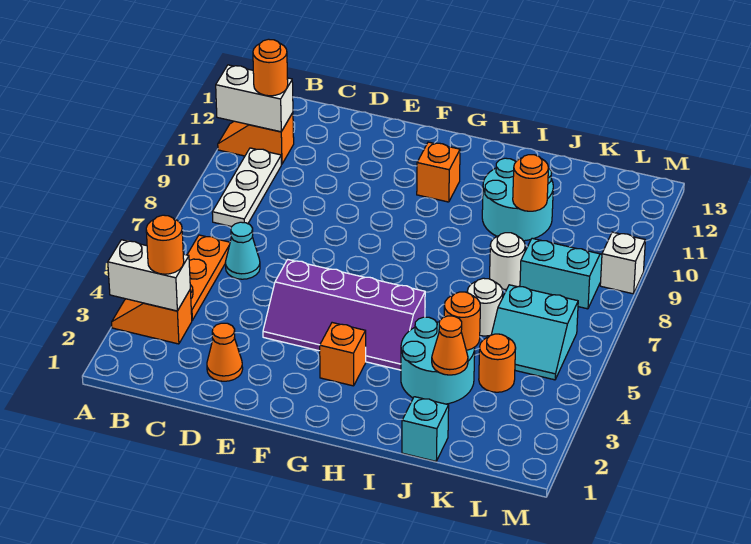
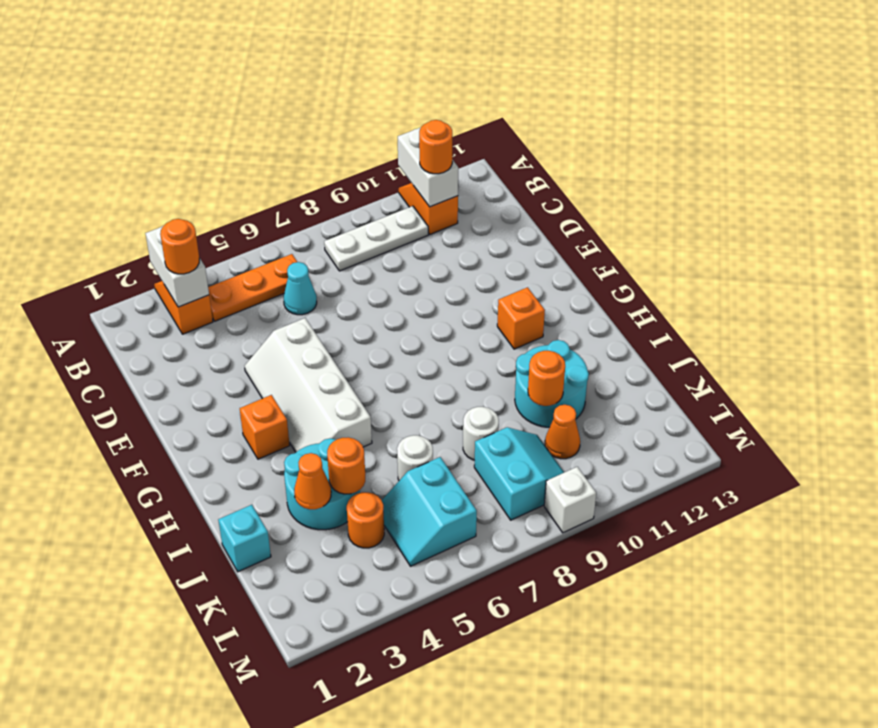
orange cone D2 level 1 -> orange cone K10 level 1
purple slope E4:H5 level 1 top 5 -> white slope E4:H5 level 1 top 5

